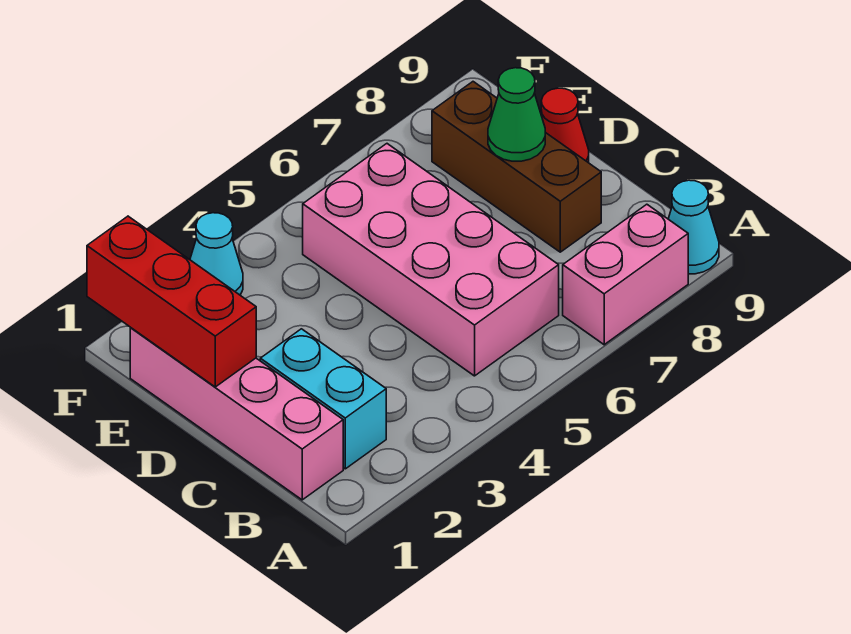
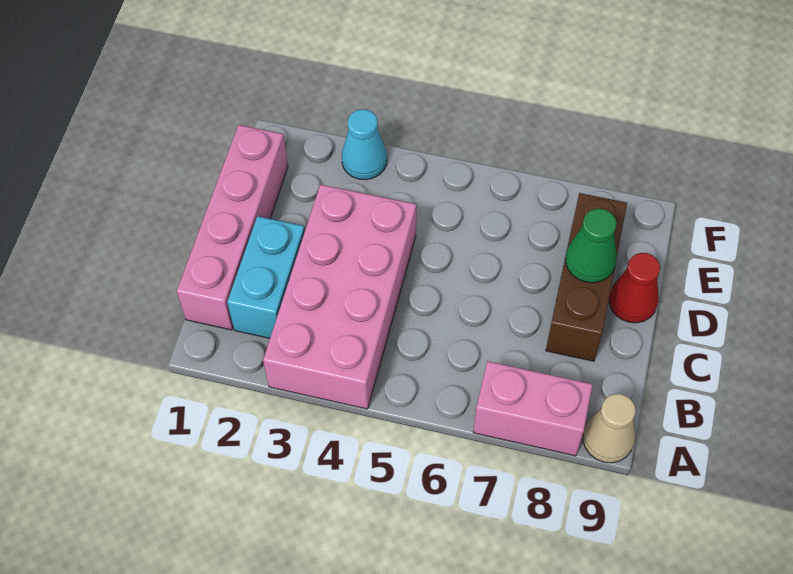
cyan cone A9 level 1 -> tan cone A9 level 1
pink brick B5:E6 level 1 -> pink brick A3:D4 level 1
red brick D1:F1 level 2 -> none

